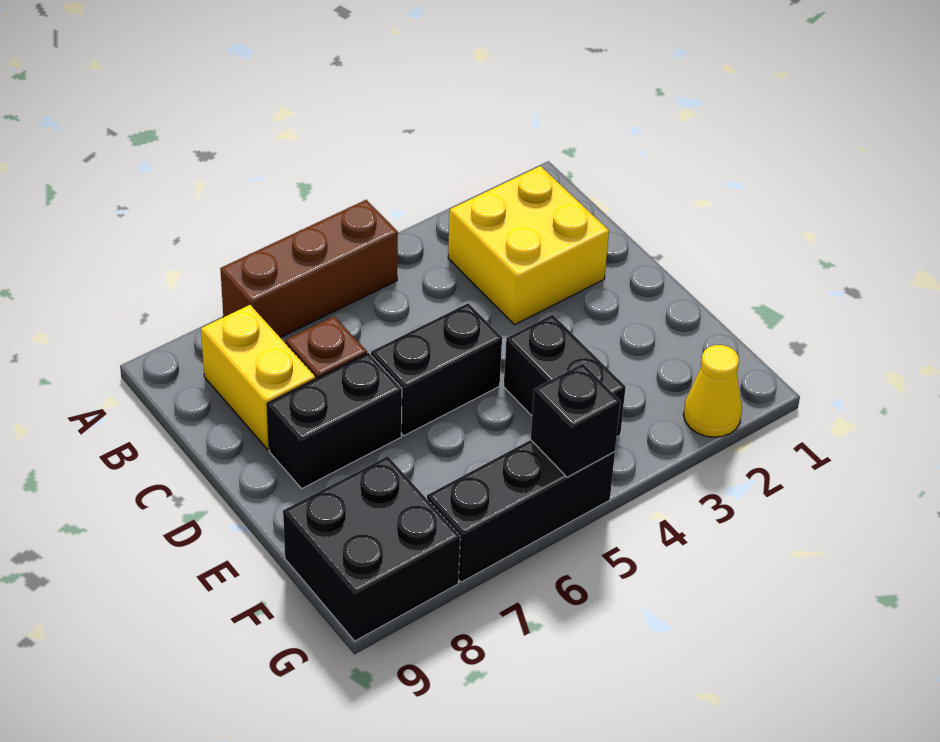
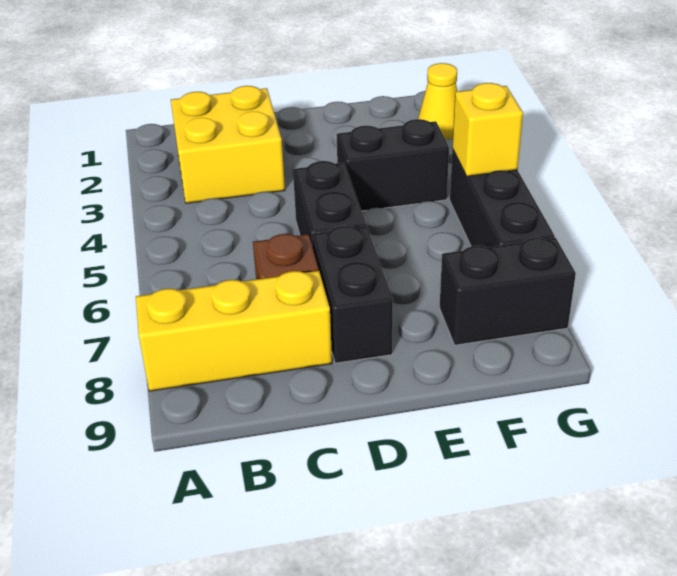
brown brick A5:A7 level 1 -> none
yellow brick B8:C8 level 1 -> yellow brick A8:C8 level 1
black brick F8:G9 level 1 -> black brick F8:G8 level 1
black brick G5 level 2 -> yellow brick G5 level 2

